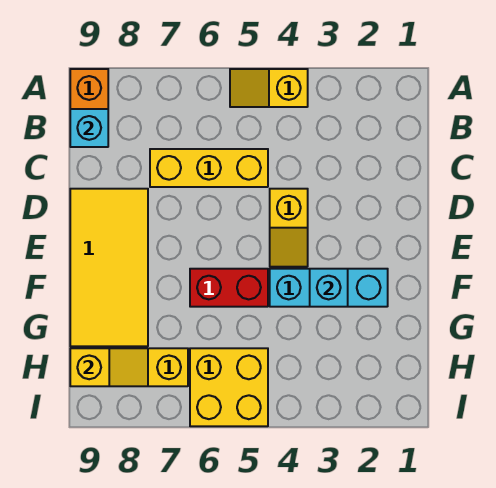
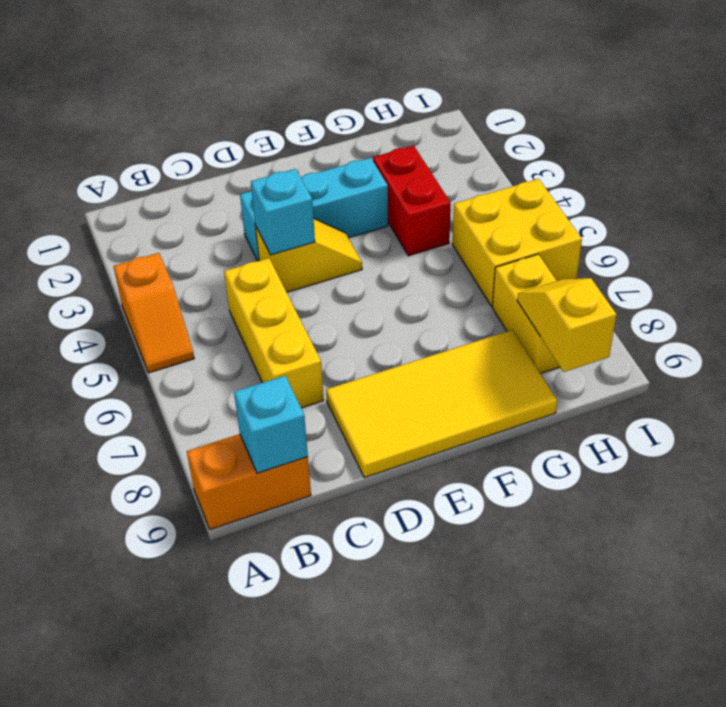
yellow slope A4:A5 level 1 top 4 -> orange slope A4:A5 level 1 top 4
cyan brick F2:F4 level 1 -> cyan brick D3:F3 level 1
cyan brick F3 level 2 -> cyan brick D4 level 2
red brick F5:F6 level 1 -> red brick G3:G4 level 1

